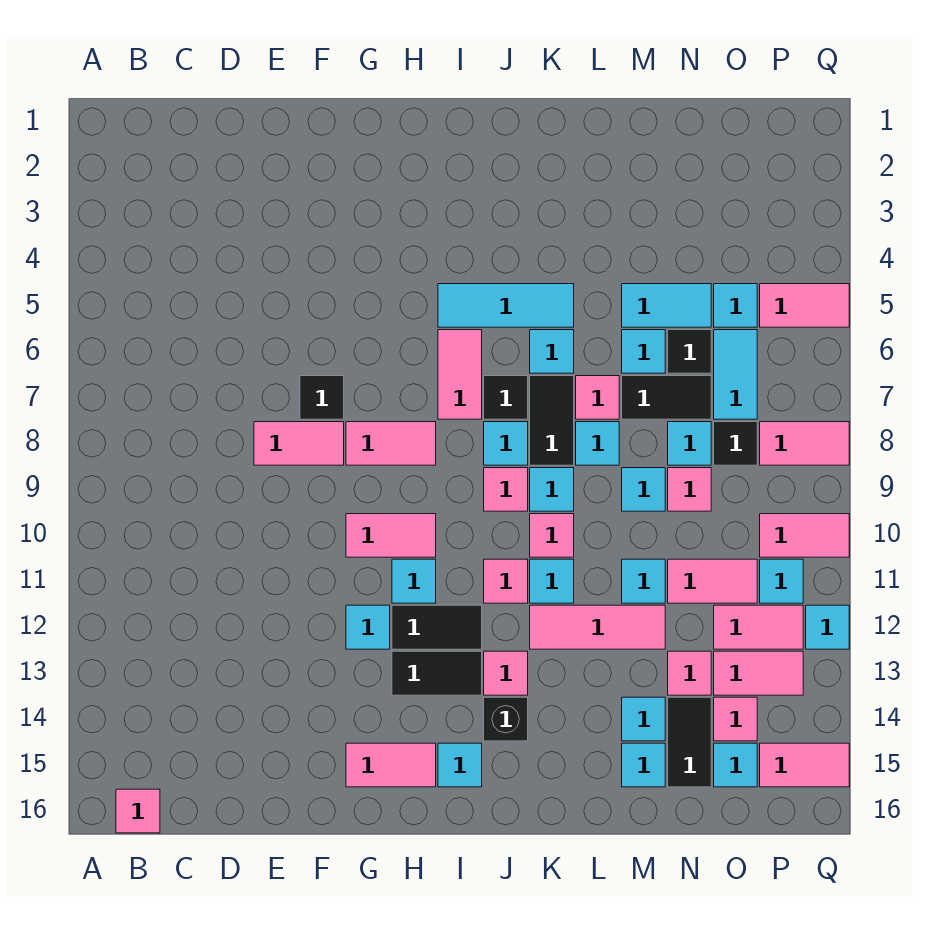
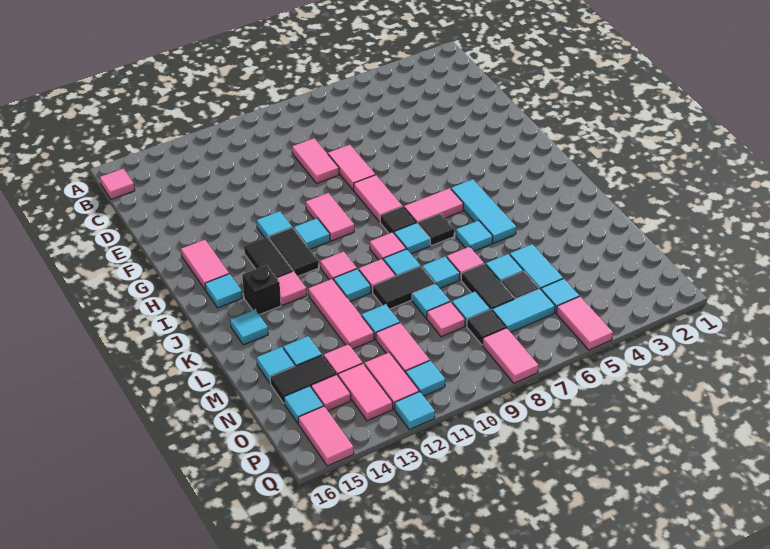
black tile F7 level 1 -> black tile I8 level 1
black tile K7:K8 level 1 -> black tile L9:L10 level 1
none -> cyan tile K15 level 1
pink tile P10:Q10 level 1 -> pink tile D9:E9 level 1

